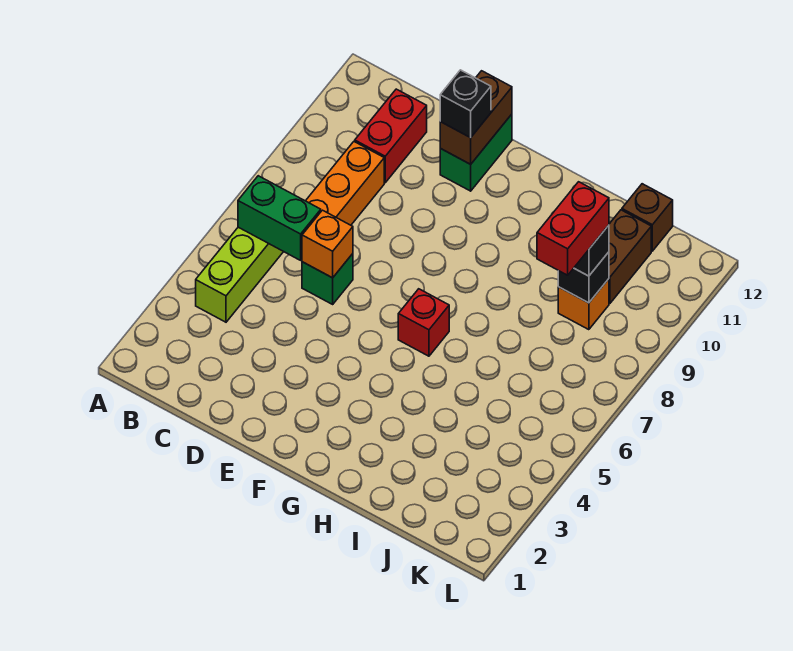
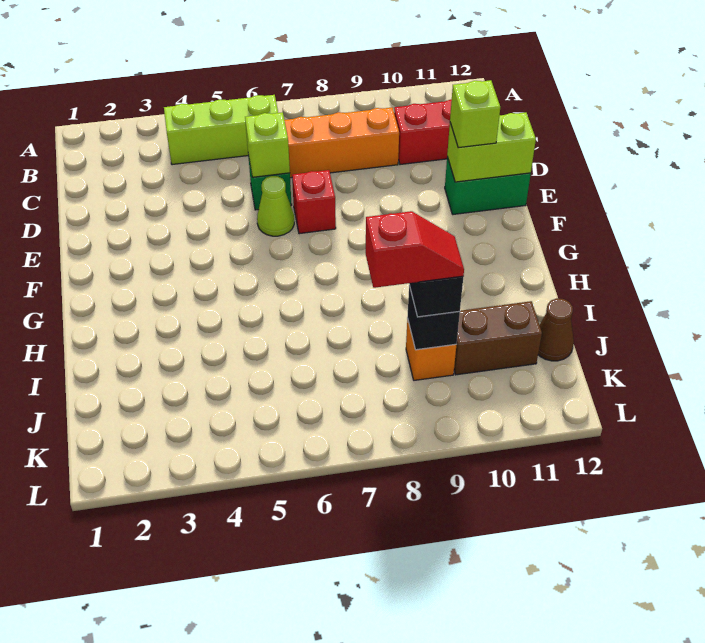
green brick B6:C6 level 2 -> none
orange brick D6 level 2 -> lime brick D6 level 2
none -> lime cone E6 level 1
brown brick E11:E12 level 2 -> lime brick E11:E12 level 2
black brick E11 level 3 -> lime brick E11 level 3
red brick G6 level 1 -> red brick E7 level 1
red brick J8:J9 level 4 -> red slope J8:J9 level 4 top 8
brown brick J12 level 1 -> brown cone J12 level 1

